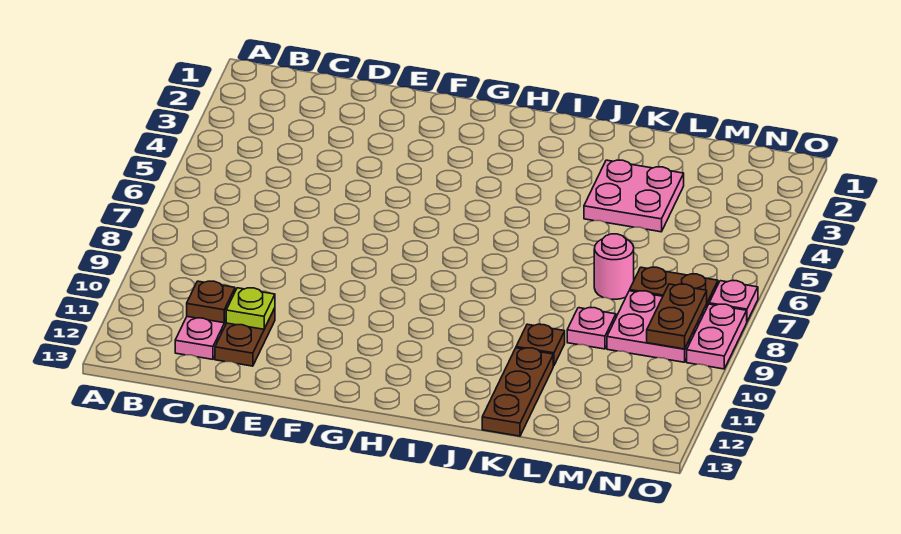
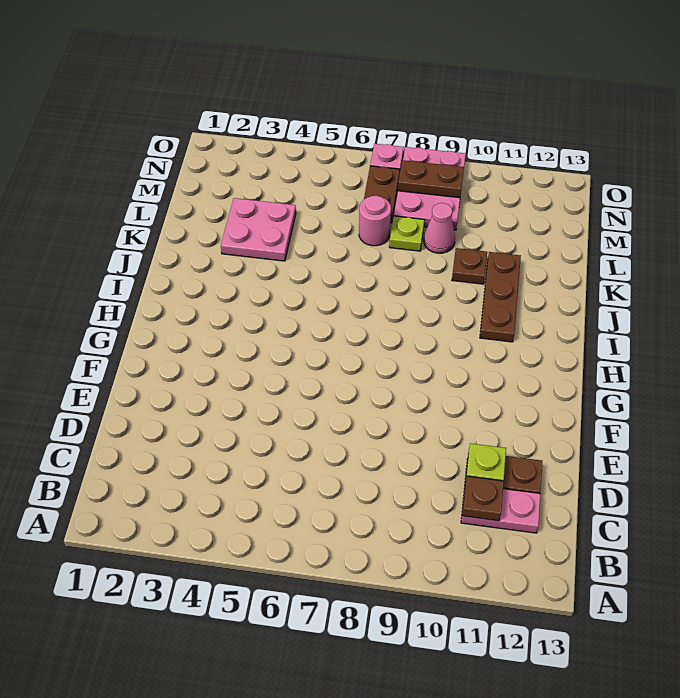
brown plate K11:K13 level 1 -> brown plate I11:K11 level 1
none -> lime plate L8 level 1
pink plate L9 level 1 -> pink cone L9 level 1

